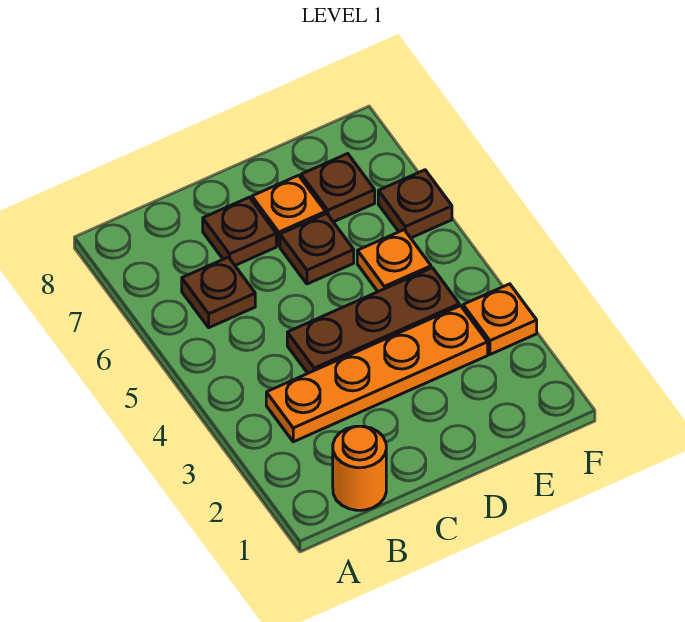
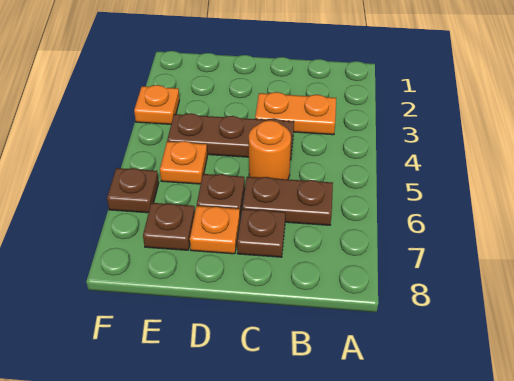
orange round brick B1 level 1 -> orange round brick C5 level 1
orange plate B3:E3 level 1 -> orange plate B3:C3 level 1
brown plate B6 level 1 -> brown plate B6:C6 level 1

